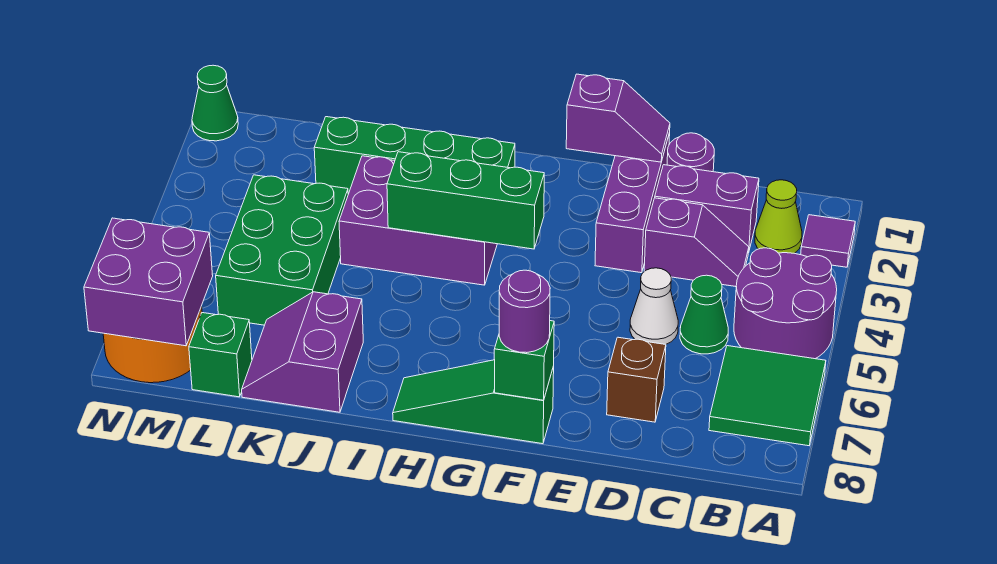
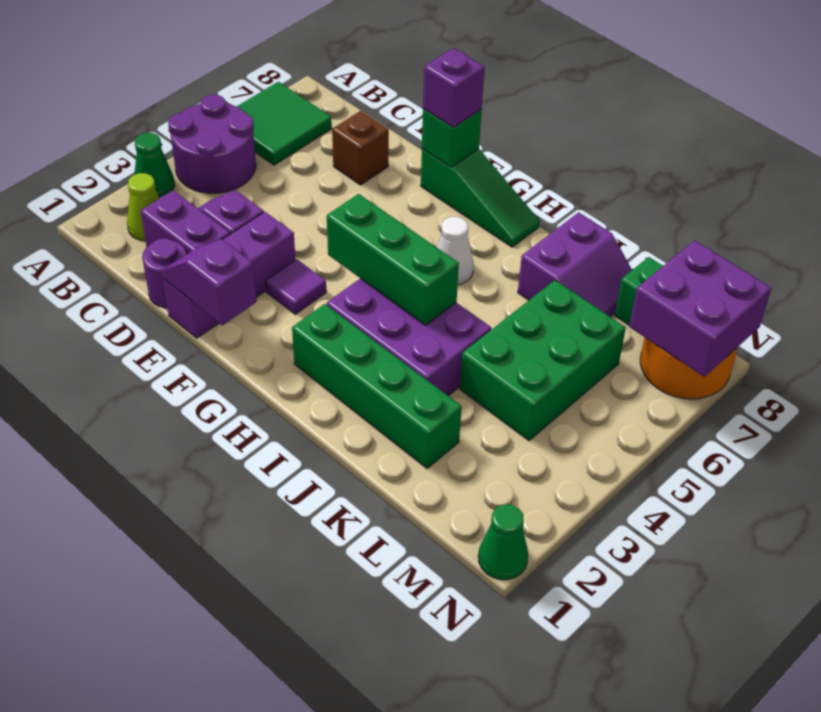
purple tile A2 level 1 -> purple tile F3 level 1
green cone C5 level 1 -> green cone A3 level 1
white cone D5 level 1 -> white cone H6 level 1
purple round brick F8 level 3 -> purple brick F8 level 3

